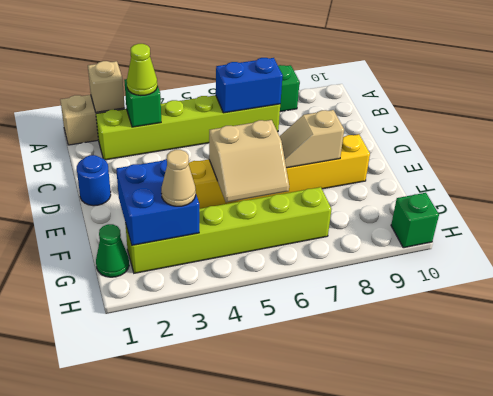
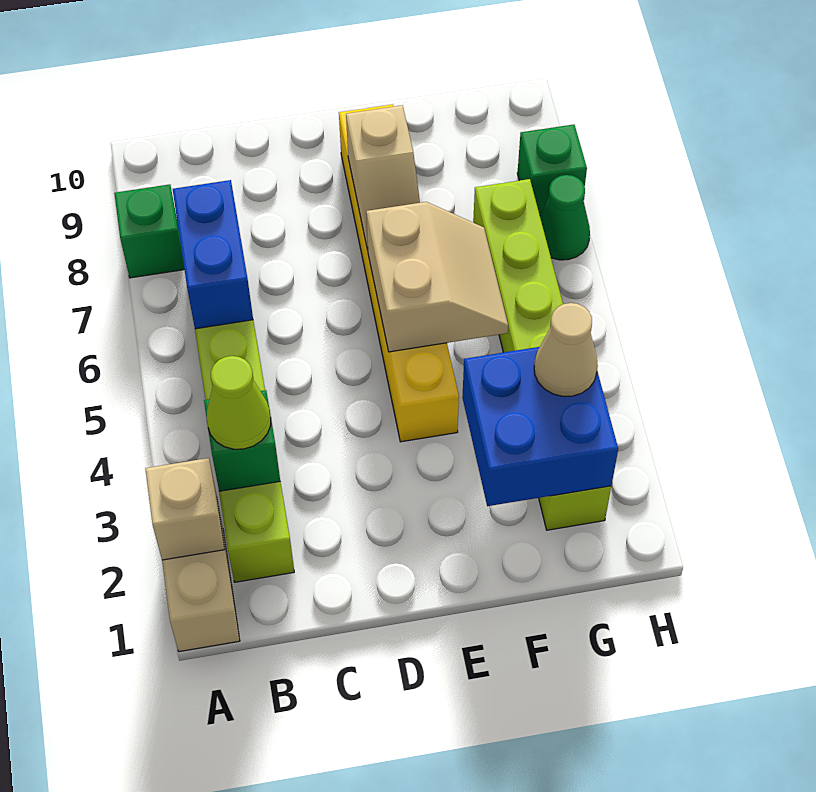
blue round brick D1 level 1 -> none
green cone G1 level 1 -> green cone H7 level 1
green brick H10 level 1 -> green brick H8 level 1

